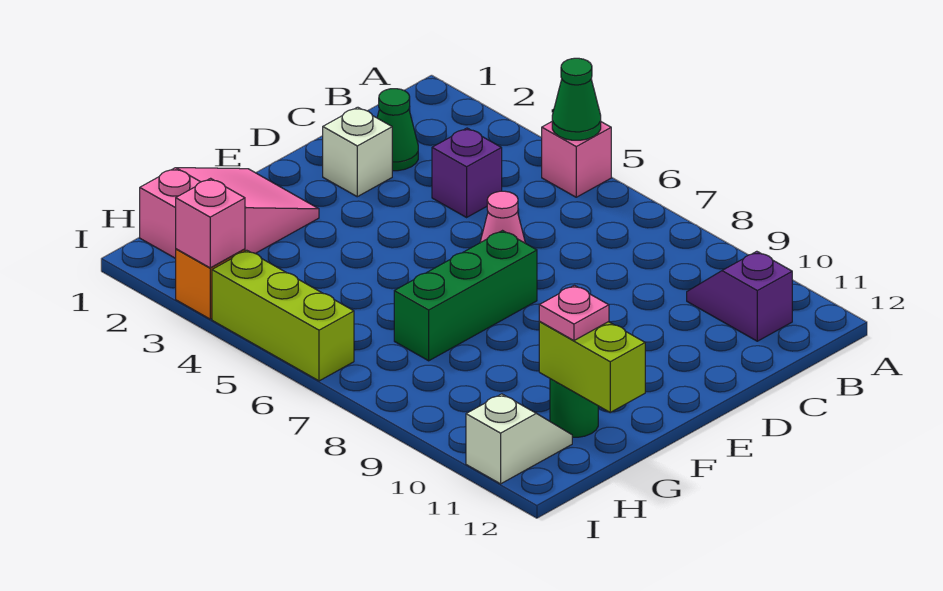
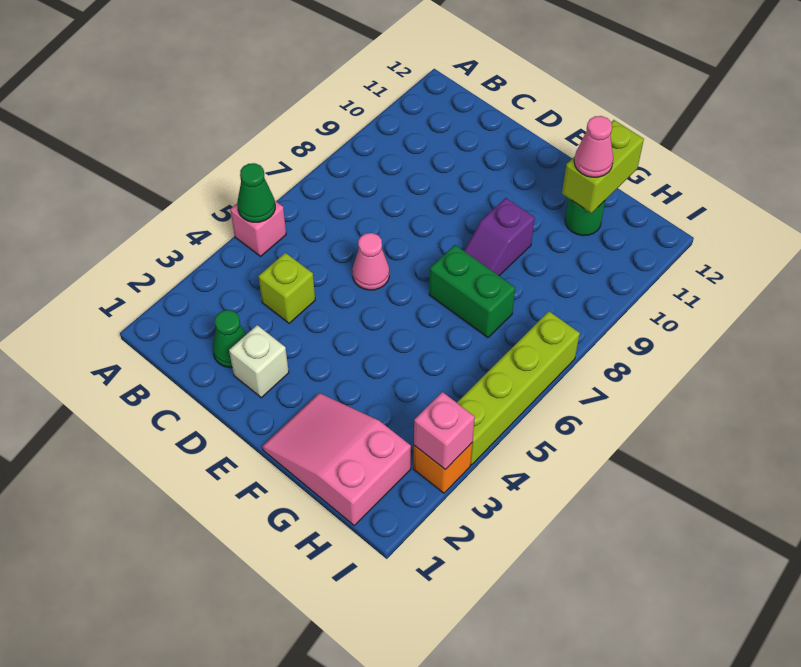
purple slope B10:B11 level 1 top 11 -> purple slope F8:F9 level 1 top 9
purple brick C4 level 1 -> lime brick C4 level 1
green brick E7:G7 level 1 -> green brick F7:G7 level 1
pink plate G11 level 3 -> pink cone G11 level 3
white slope H11:I11 level 1 top I -> none
lime brick I4:I6 level 1 -> lime brick I4:I7 level 1

